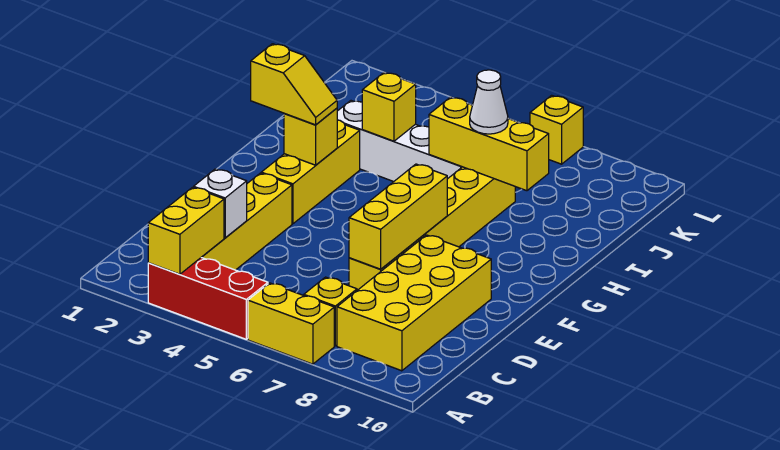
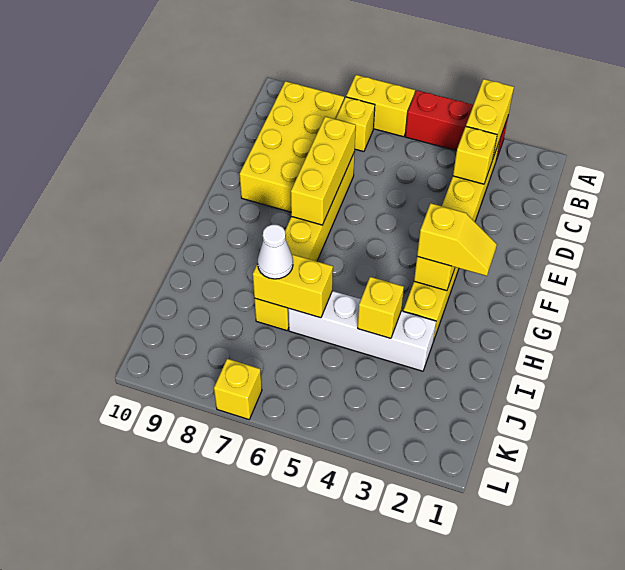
white brick C3 level 2 -> yellow brick C3 level 2
yellow slope G2:G3 level 3 top 2 -> yellow slope G2:G3 level 3 top 3
yellow brick I6:I8 level 2 -> yellow brick I6:I7 level 2

